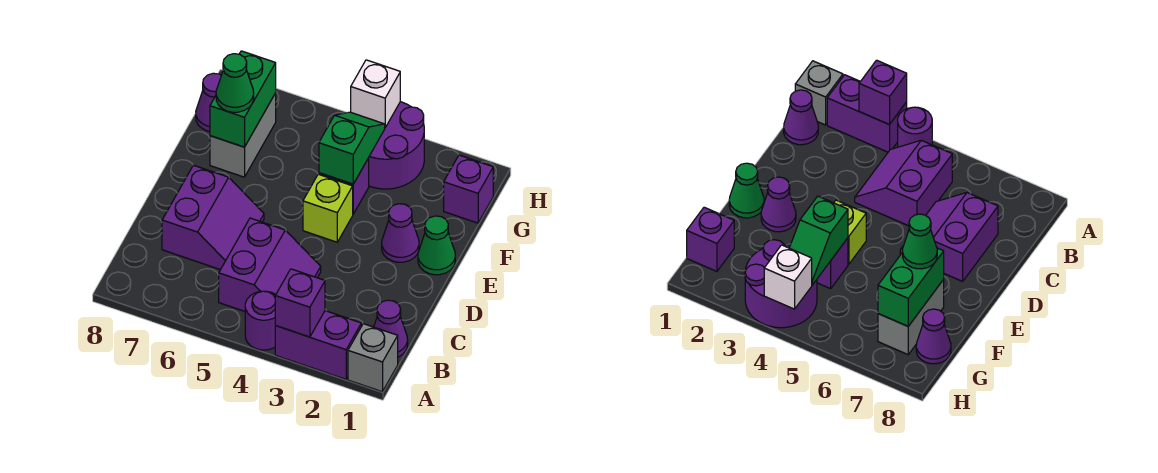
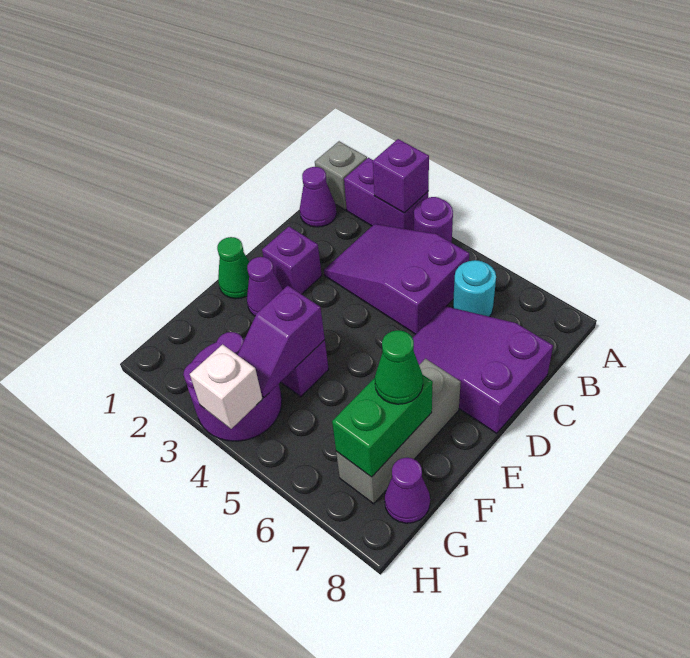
purple slope B4:C5 level 1 top 5 -> purple slope B3:C5 level 1 top 5
none -> cyan round brick B6 level 1
purple slope C6:D7 level 1 top 7 -> purple slope C6:D8 level 1 top 8
lime brick E4 level 1 -> none
green slope F4:G4 level 2 top F -> purple slope F4:G4 level 2 top F
grey brick F7:G7 level 1 -> grey brick E7:G7 level 1
purple brick G1 level 1 -> purple brick D2 level 1

